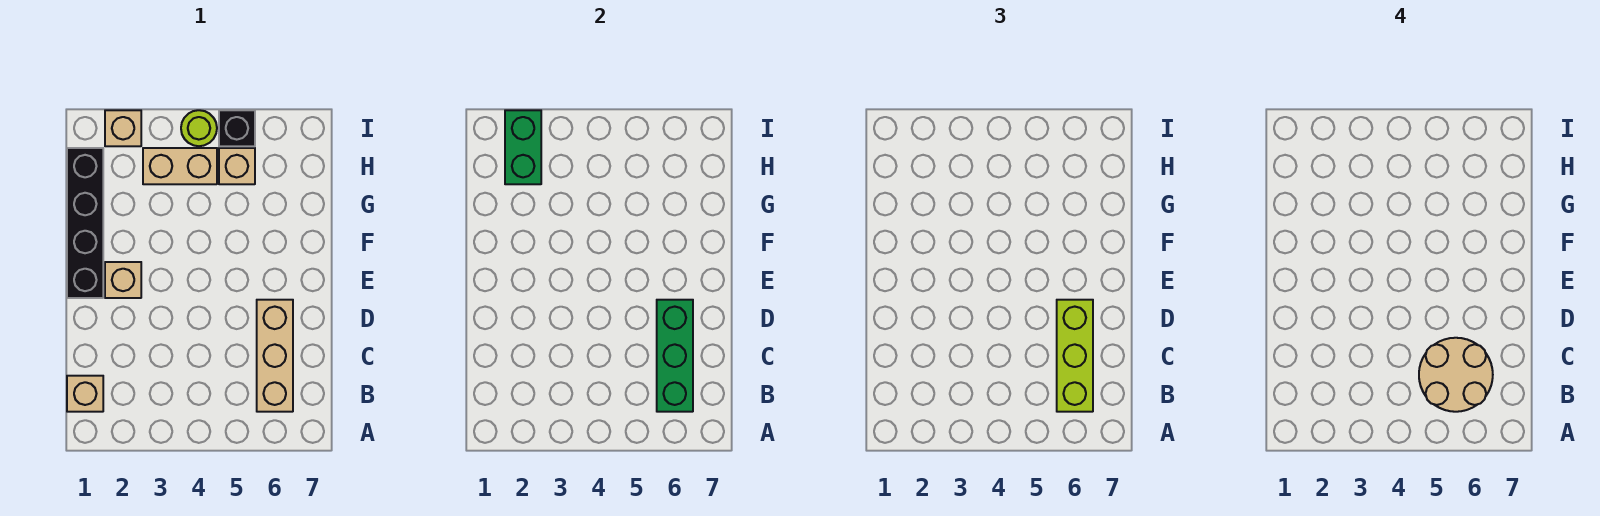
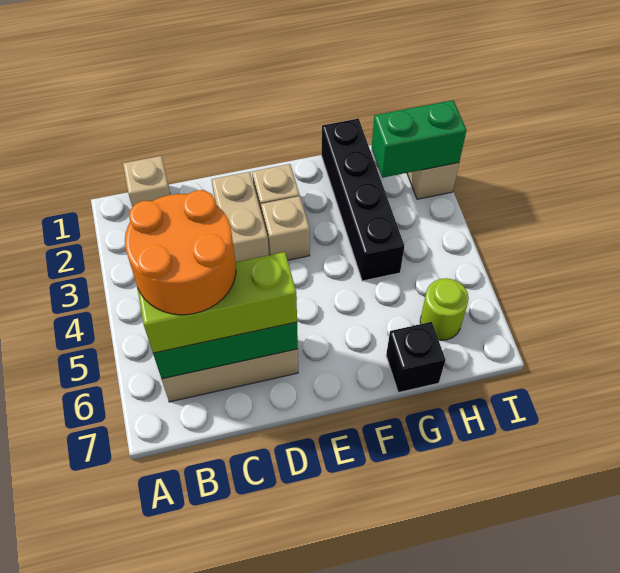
tan round brick B5:C6 level 4 -> orange round brick B5:C6 level 4
black brick E1:H1 level 1 -> black brick G1:G4 level 1
tan brick H3:H4 level 1 -> tan brick D2:D3 level 1
tan brick H5 level 1 -> tan brick E3 level 1
lime round brick I4 level 1 -> lime round brick H6 level 1
black brick I5 level 1 -> black brick G7 level 1

